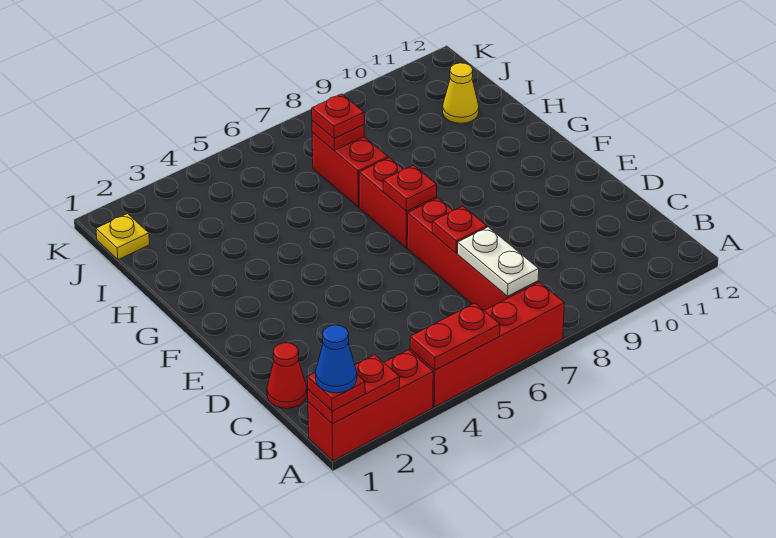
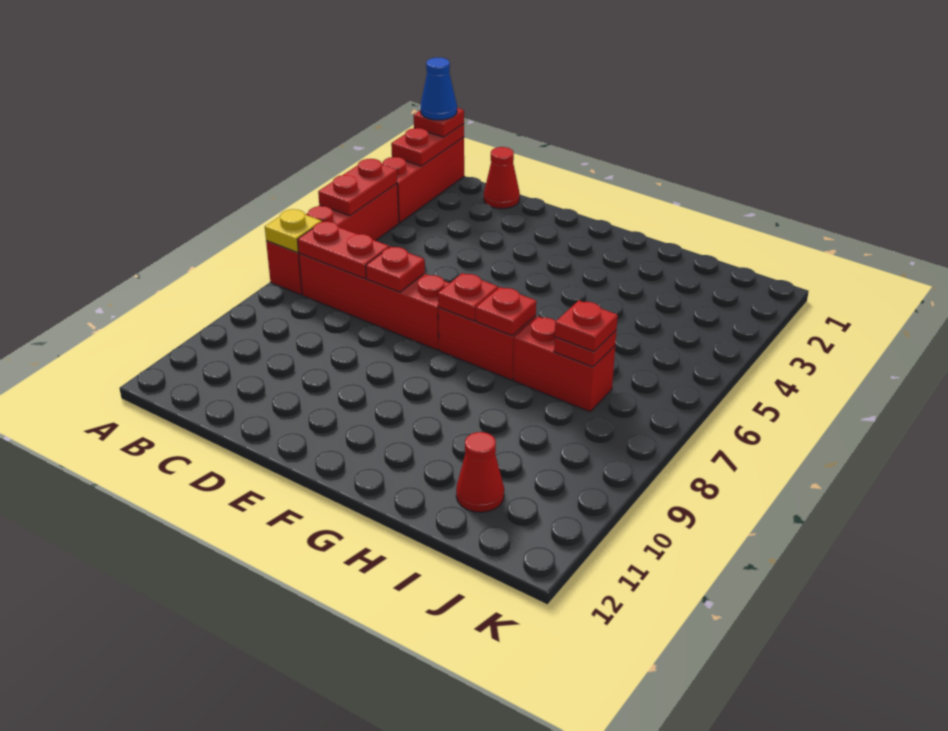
white plate B7:C7 level 2 -> red plate B7:C7 level 2
none -> red plate G7 level 2
yellow cone I11 level 1 -> red cone I11 level 1
yellow plate J1 level 1 -> yellow plate A7 level 2

